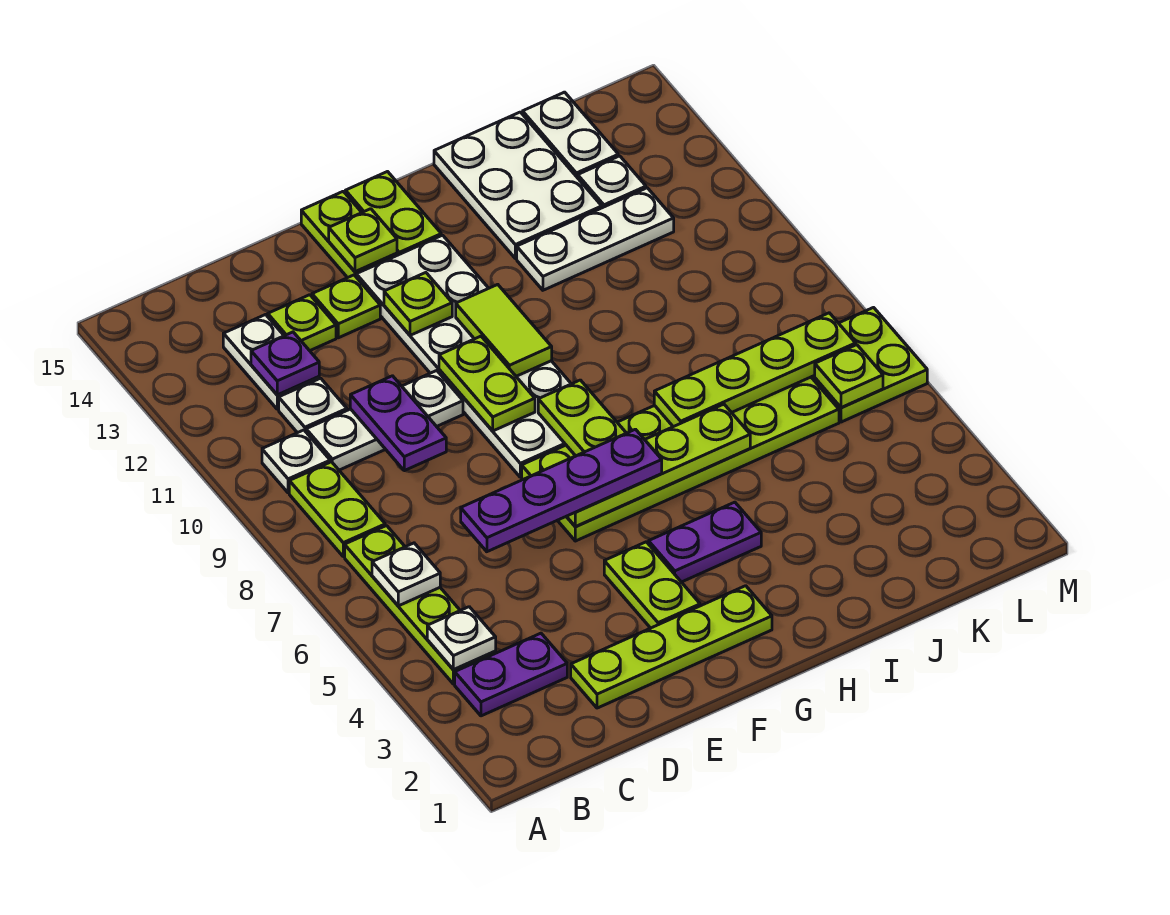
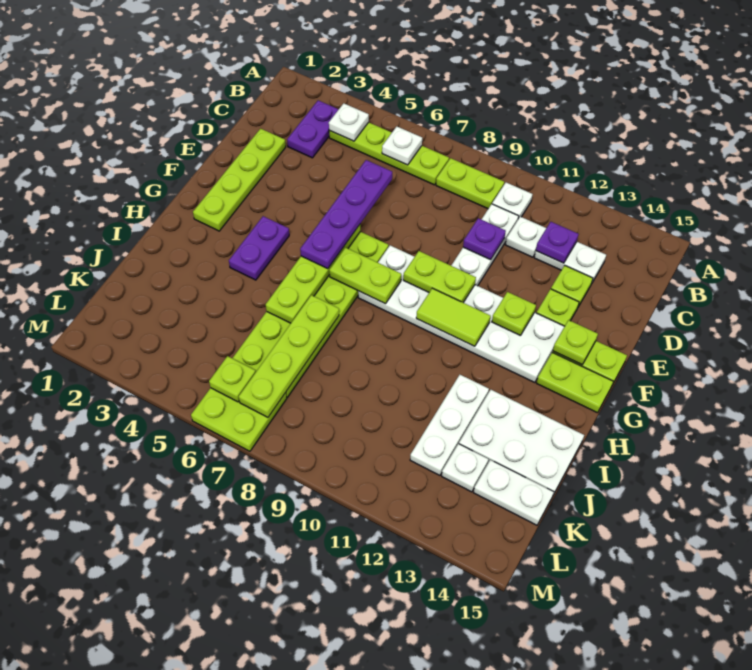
purple plate D9:D10 level 2 -> purple plate D10 level 2
lime plate F3:F4 level 1 -> none

